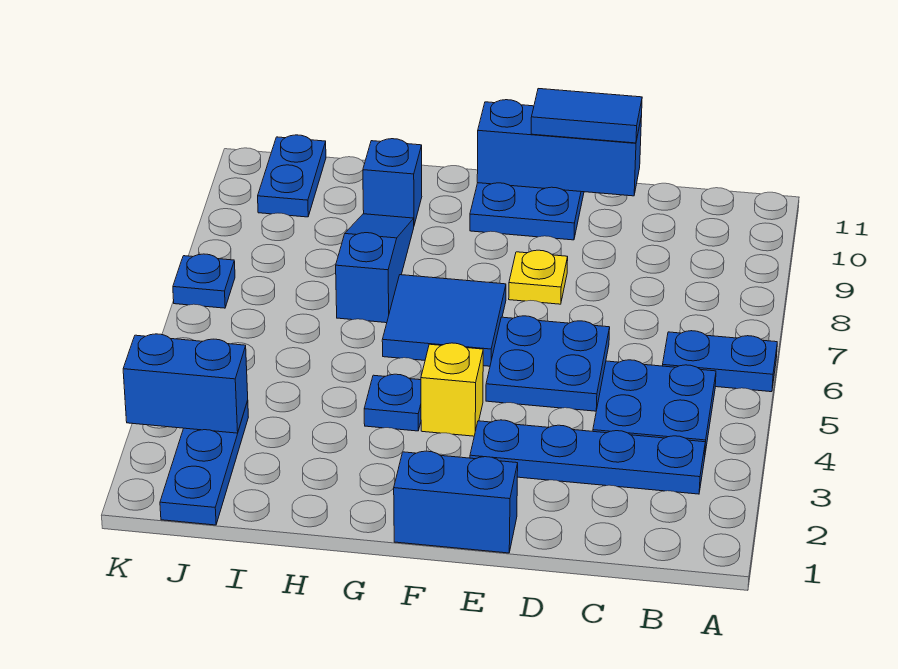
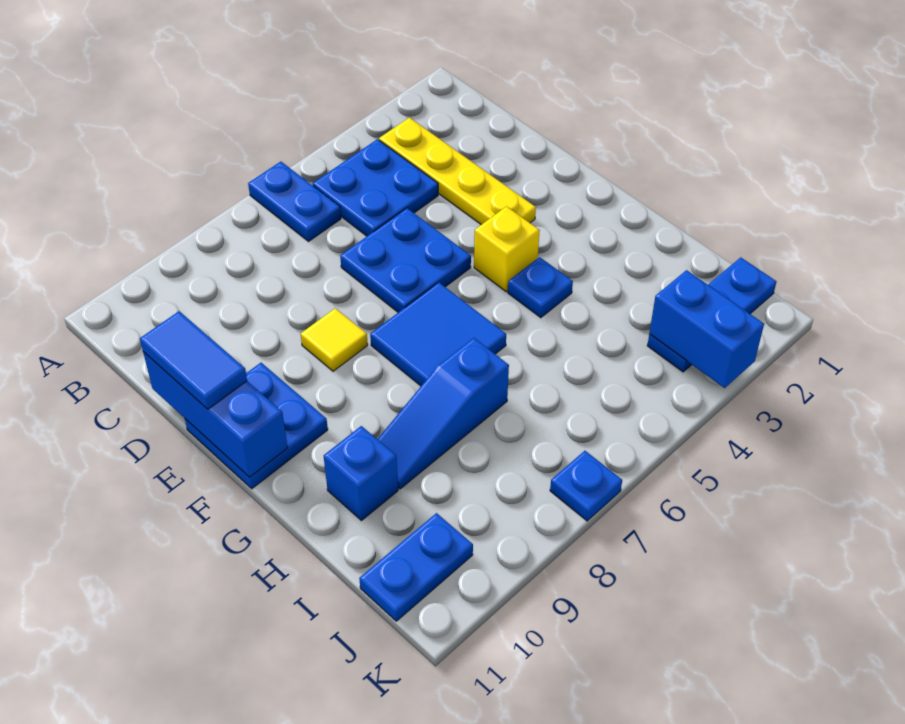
blue plate B3:E3 level 1 -> yellow plate B3:E3 level 1
blue brick E1:F1 level 1 -> none
yellow plate E8 level 1 -> yellow tile E8 level 1

